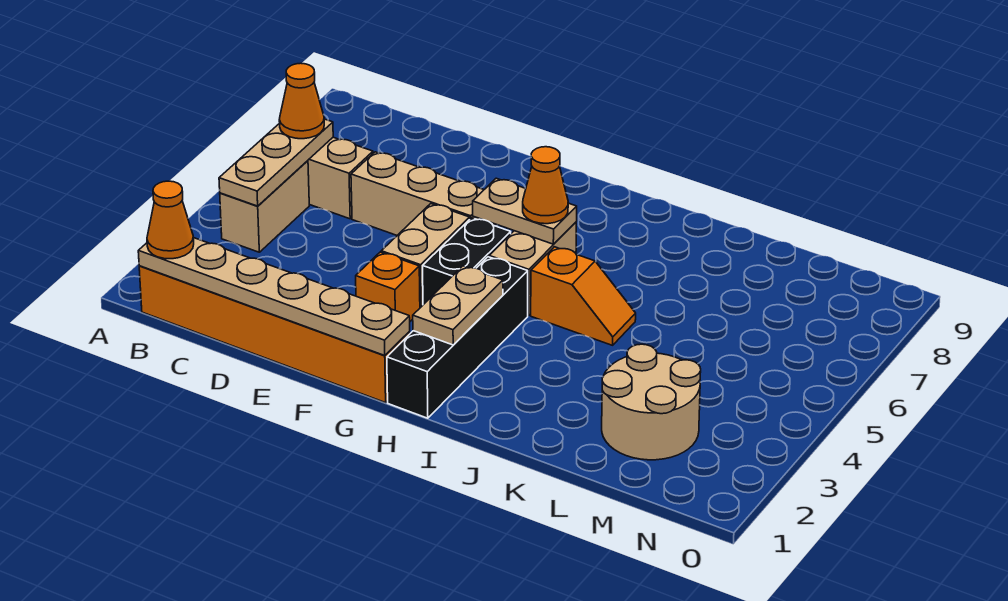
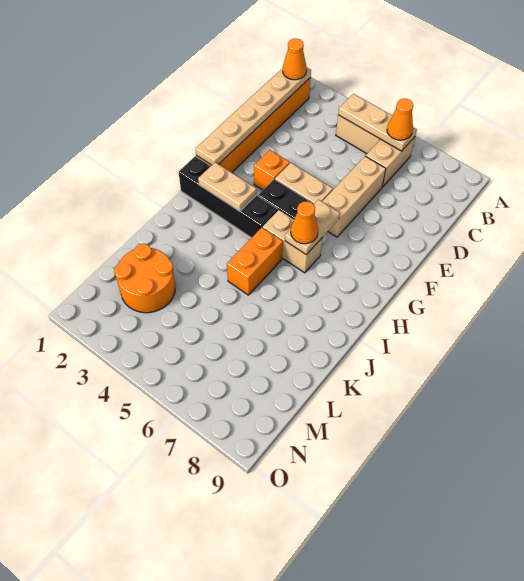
orange slope I5:J5 level 1 top I -> orange brick I5:J5 level 1
tan round brick L2:M3 level 1 -> orange round brick L2:M3 level 1

